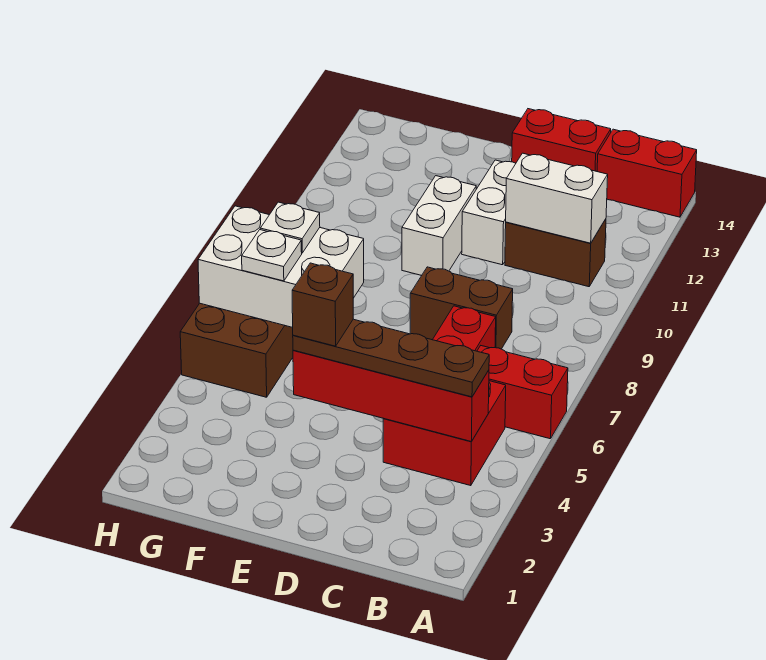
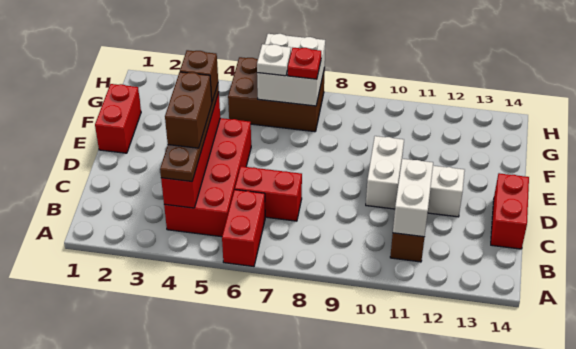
red brick A14:B14 level 1 -> red brick E1:F1 level 1
red brick B4:C5 level 1 -> red brick B4:E5 level 1
brown brick C8:D8 level 1 -> brown brick C4:D4 level 4
white brick E10:E11 level 1 -> white brick D10:E10 level 1
white brick F6:H7 level 2 -> white brick G6:H7 level 2
white plate G7 level 3 -> red plate G7 level 3

